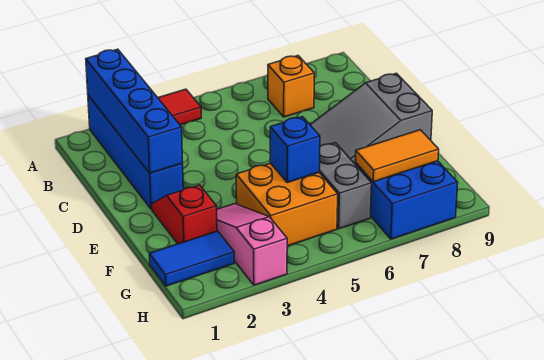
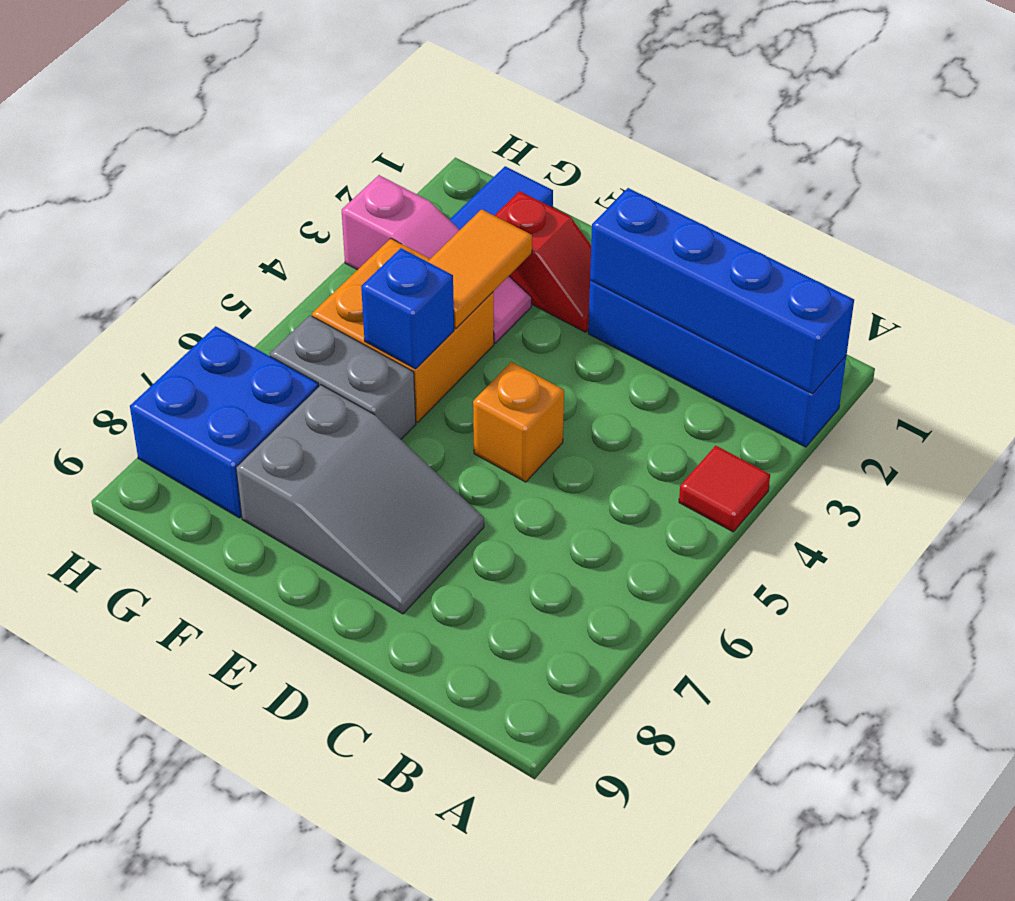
orange brick B7 level 1 -> orange brick D5 level 1
grey slope D7:E9 level 1 top 9 -> grey slope D7:F8 level 1 top F
orange tile G7:G8 level 2 -> orange tile F3:F4 level 2

